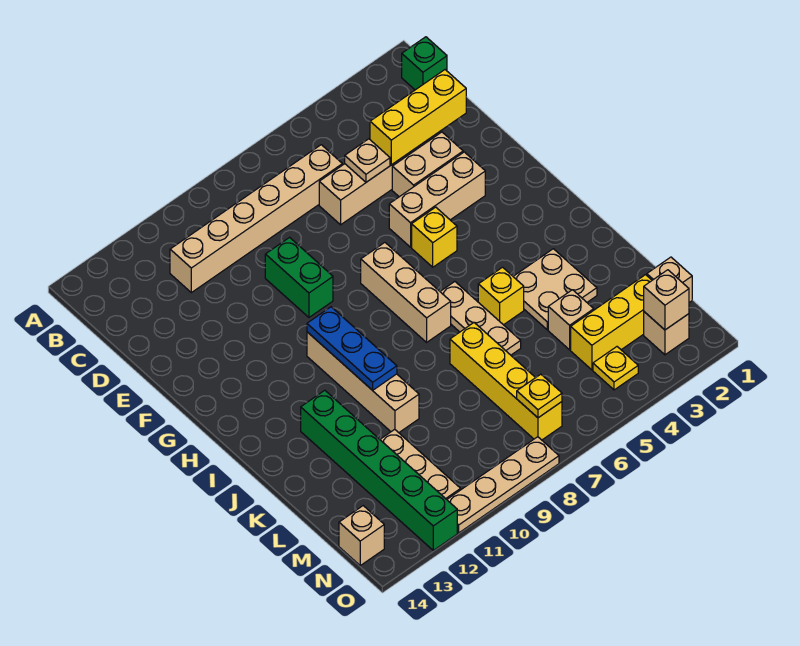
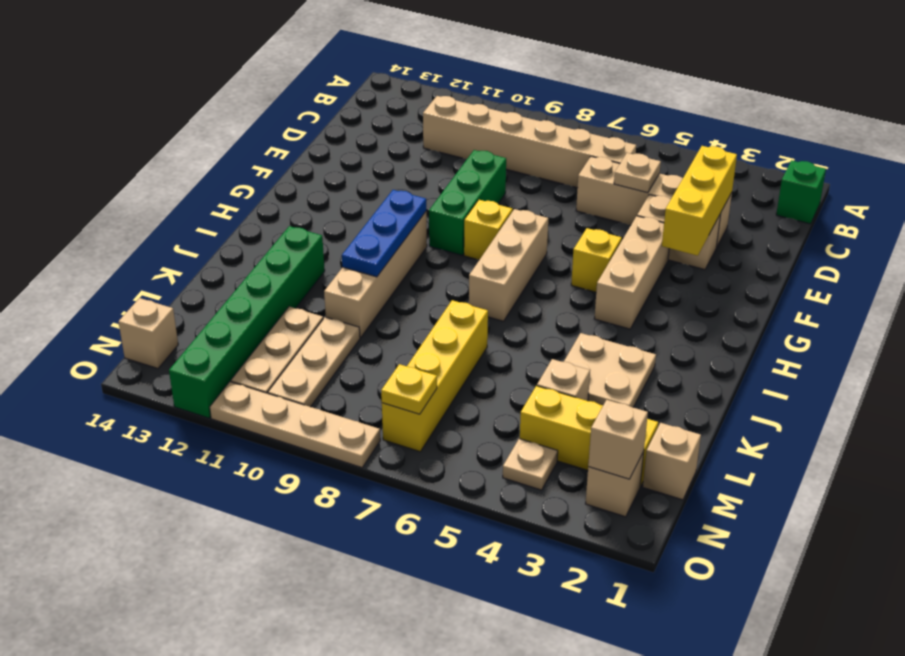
yellow brick D2:D4 level 2 -> yellow brick D3:F3 level 2
green brick E9:F9 level 1 -> green brick E9:G9 level 1
tan brick F3:F5 level 1 -> tan brick F4:H4 level 1
tan plate I6:K6 level 1 -> tan plate L10:N10 level 1
yellow brick J5 level 1 -> yellow brick G8 level 1
yellow plate N4 level 1 -> tan plate N4 level 1

